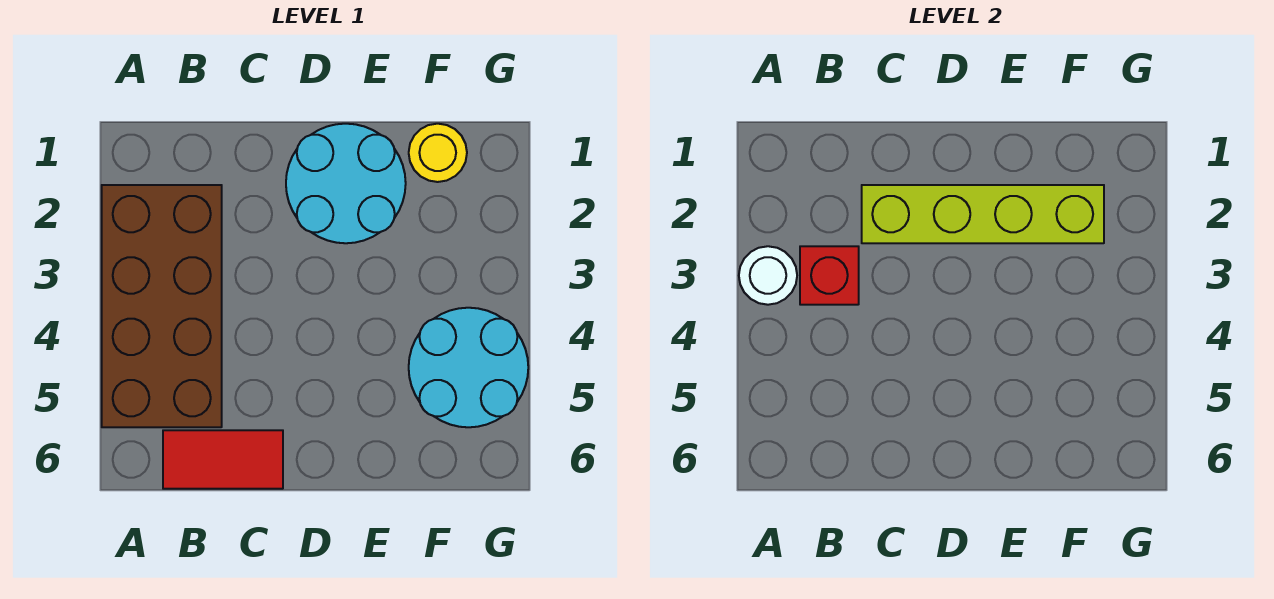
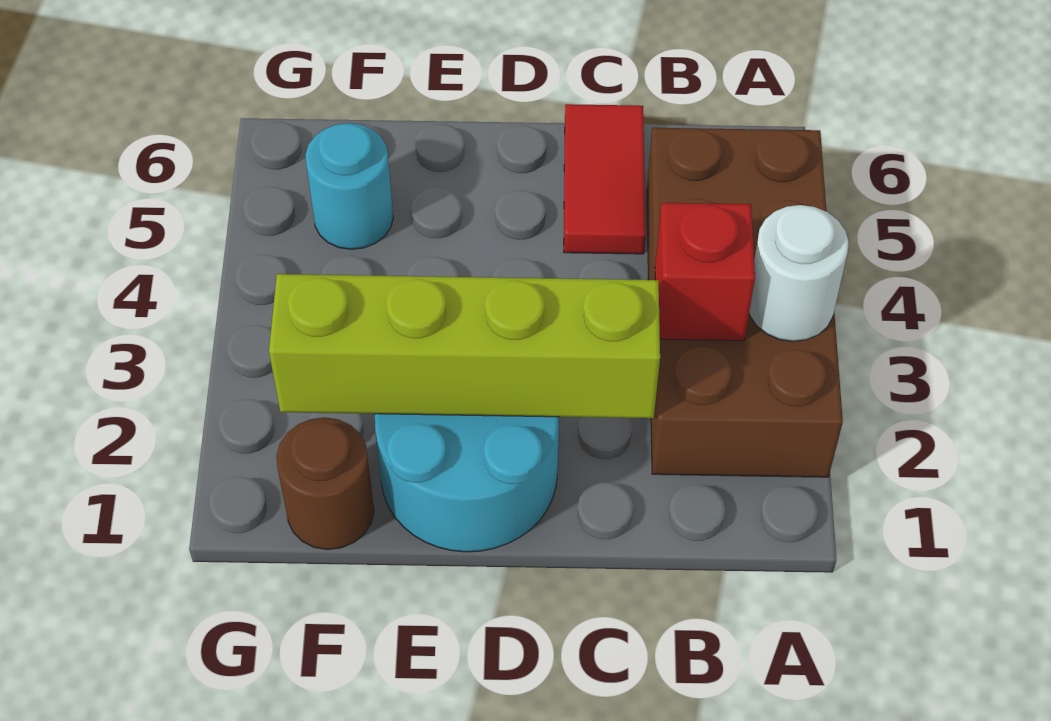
red tile B6:C6 level 1 -> red tile C5:C6 level 1
yellow round brick F1 level 1 -> brown round brick F1 level 1
cyan round brick F4:G5 level 1 -> cyan round brick F5 level 1

